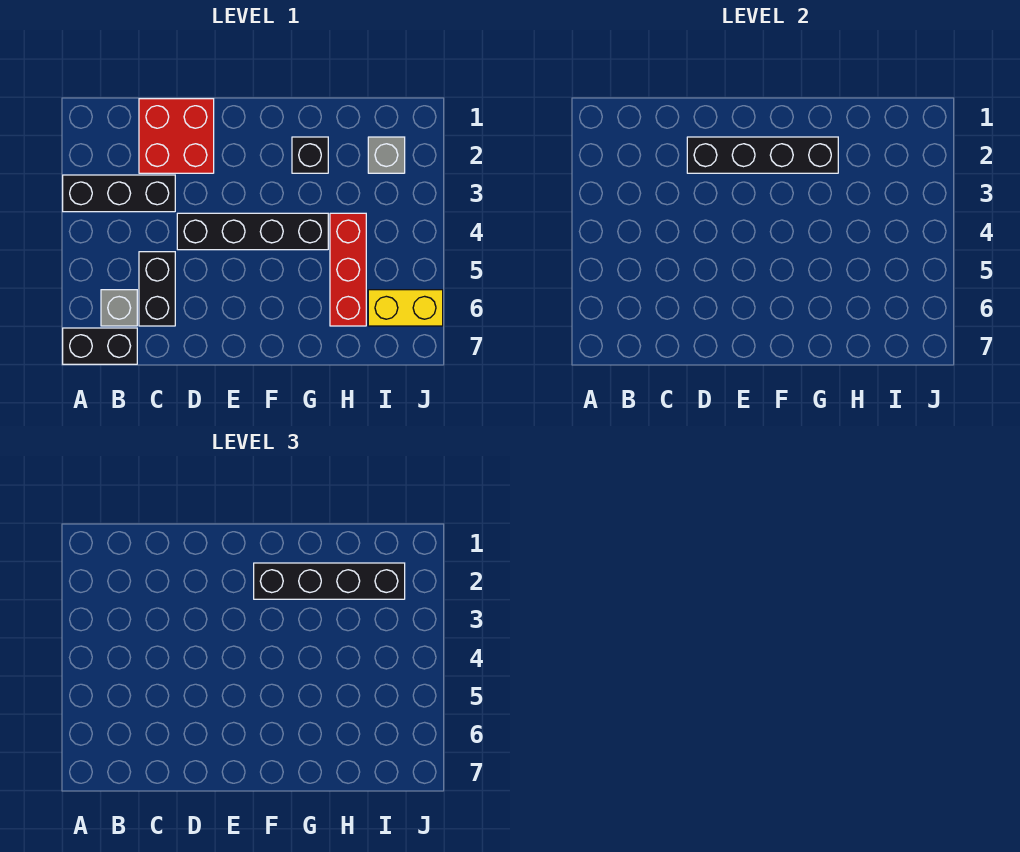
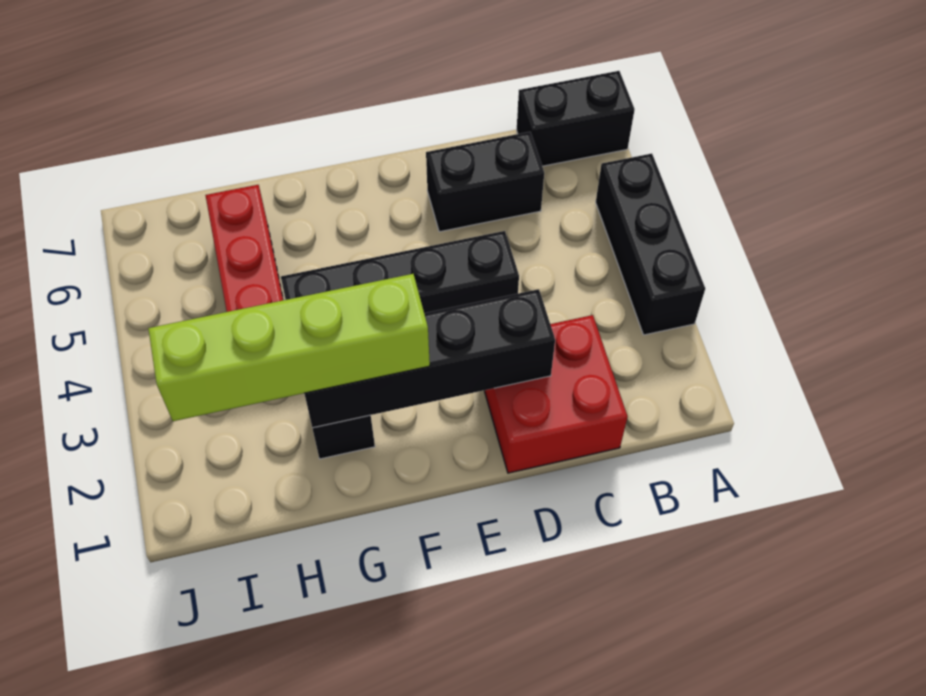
black brick A3:C3 level 1 -> black brick A3:A5 level 1
grey brick B6 level 1 -> none
black brick C5:C6 level 1 -> black brick C6:D6 level 1
black brick F2:I2 level 3 -> lime brick F2:I2 level 3
grey brick I2 level 1 -> none
yellow brick I6:J6 level 1 -> none

